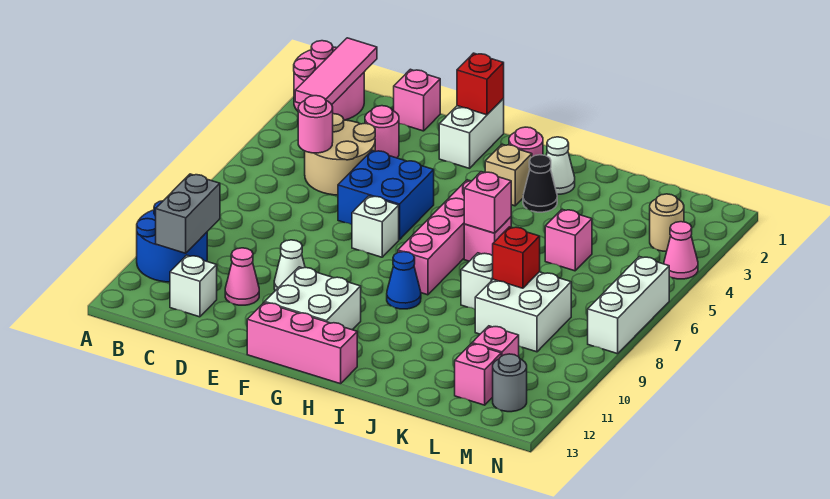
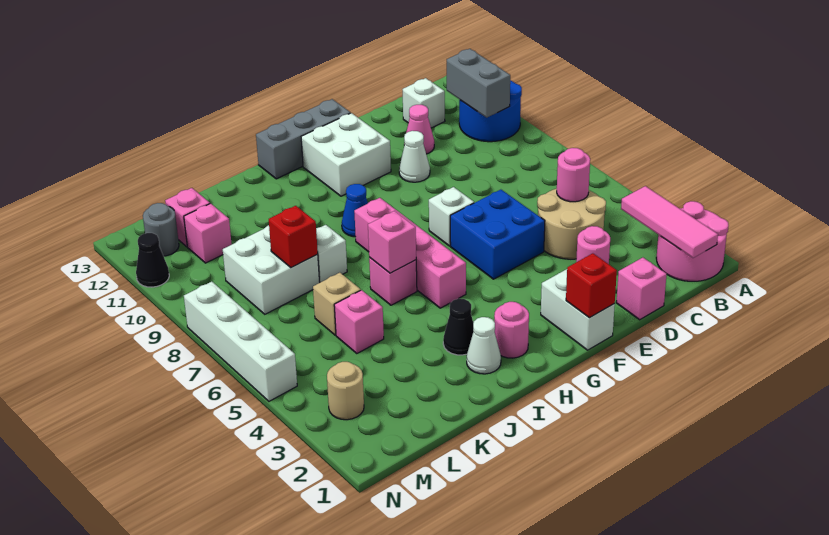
pink brick F13:H13 level 1 -> grey brick F13:H13 level 1
tan brick H3 level 1 -> tan brick K6 level 1
pink cone N4 level 1 -> none
white brick N6:N8 level 1 -> white brick N5:N8 level 1
none -> black cone N11 level 1

